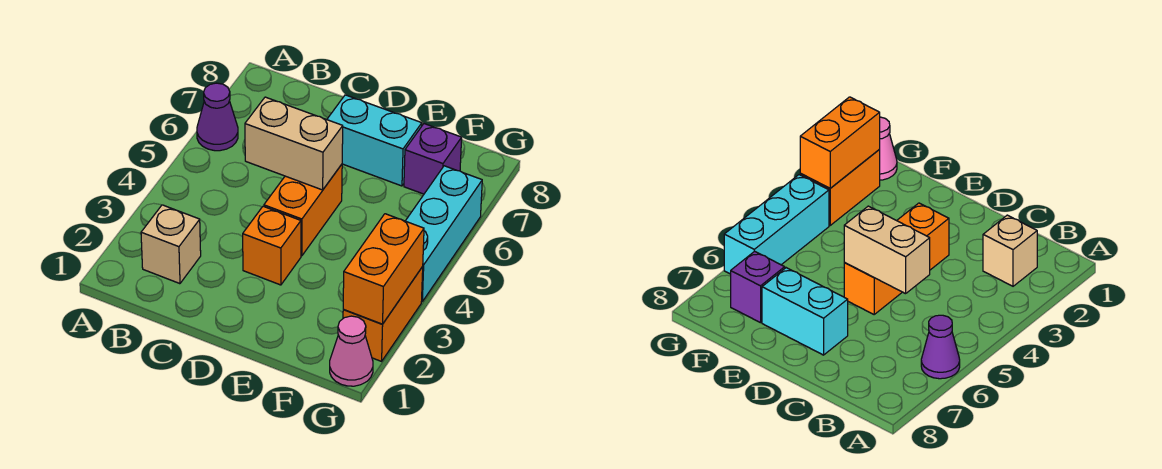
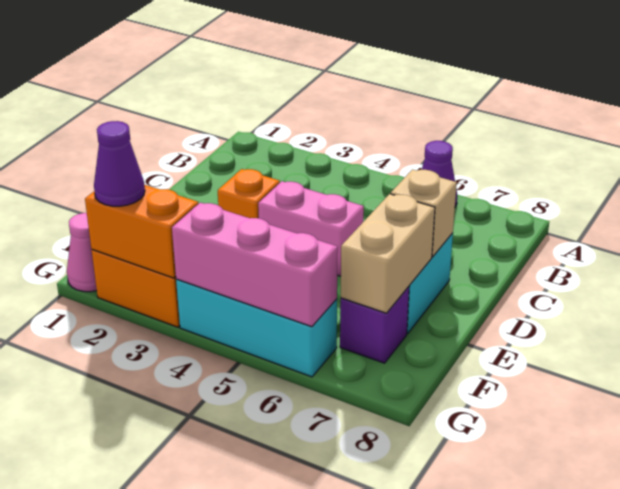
tan brick B2 level 1 -> tan brick D7 level 2
tan brick C5:D5 level 2 -> tan brick E7:F7 level 2
orange brick D4:D5 level 1 -> pink brick D4:D5 level 1
none -> purple cone G2 level 3
none -> pink brick G4:G6 level 2

